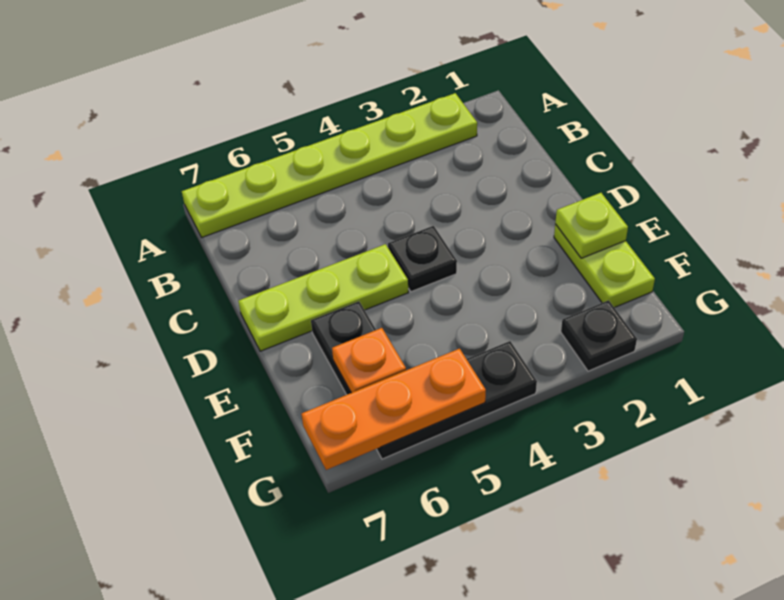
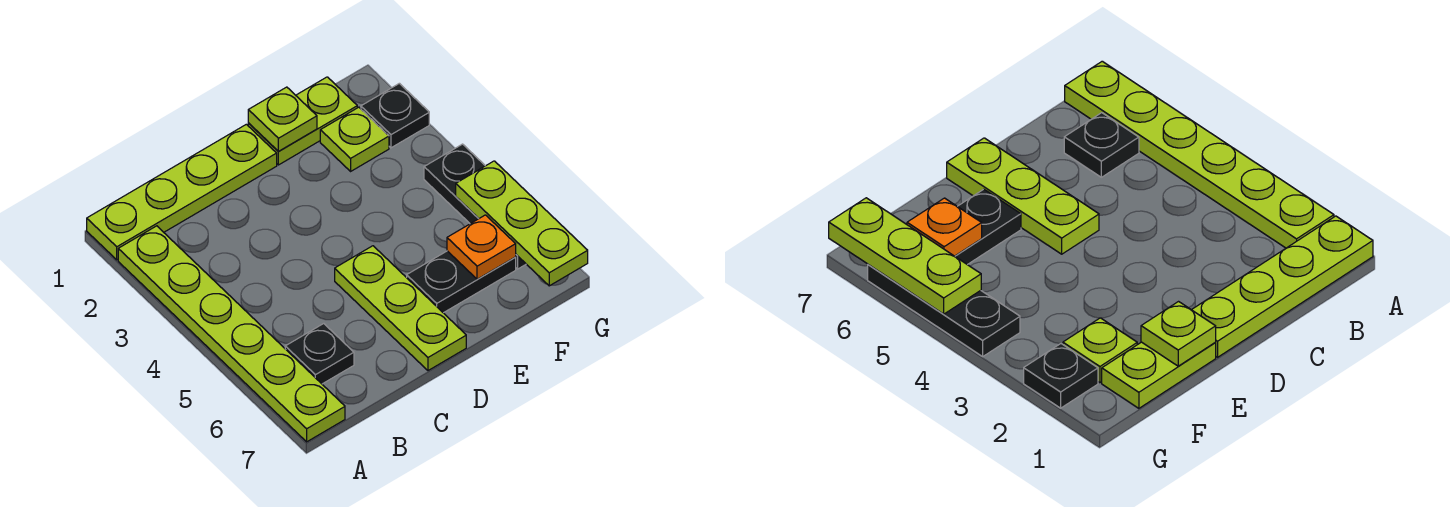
none -> lime plate A1:D1 level 1
black plate D4 level 1 -> black plate B6 level 1
none -> lime plate F2 level 1
orange plate G5:G7 level 2 -> lime plate G5:G7 level 2

